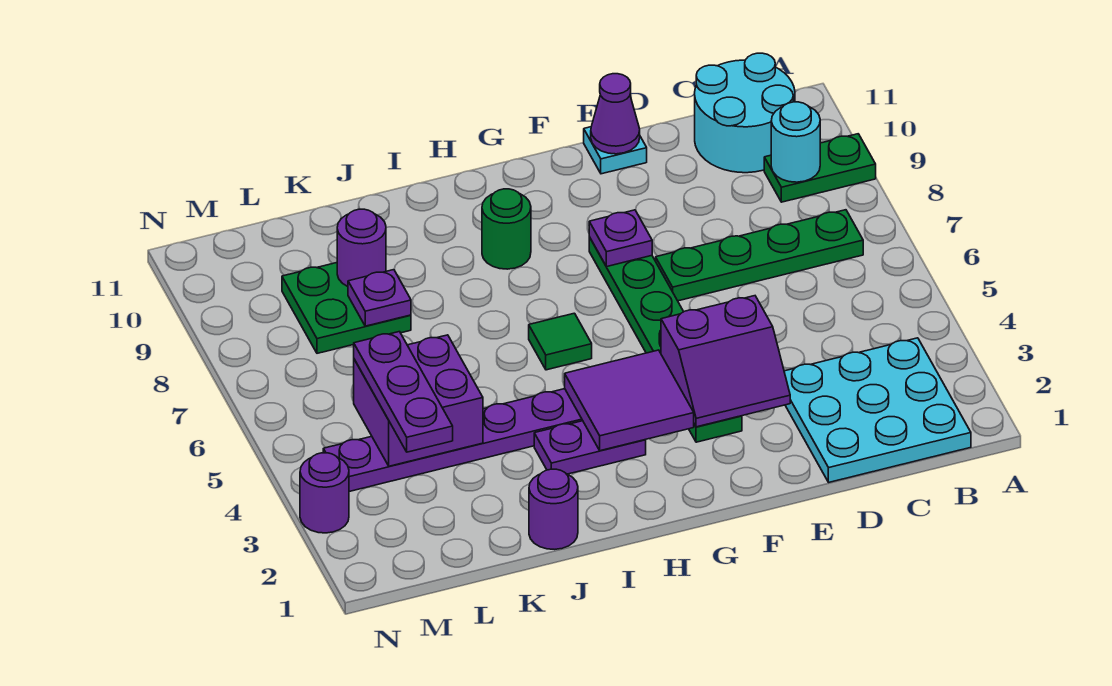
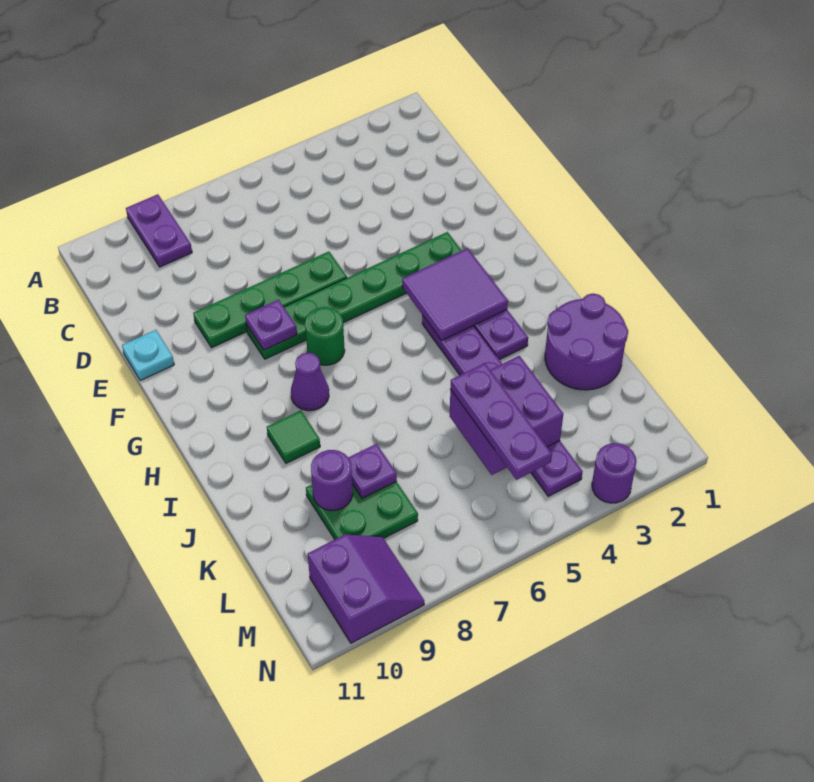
green plate A9:B9 level 1 -> purple plate A9:B9 level 1
cyan plate B1:D3 level 1 -> none
green plate B7:E7 level 1 -> green plate E6:E9 level 1
cyan round brick B9 level 2 -> none
cyan round brick B10:C11 level 1 -> none
purple slope E3:F4 level 2 top 4 -> purple slope M9:N10 level 1 top 10
purple cone E11 level 2 -> purple cone H8 level 1
green tile H6 level 1 -> green tile I9 level 1
green round brick H9 level 1 -> green round brick G7 level 1
purple round brick J1 level 1 -> purple round brick J1:K2 level 1
purple plate L3:L5 level 3 -> purple plate K5:M5 level 3

